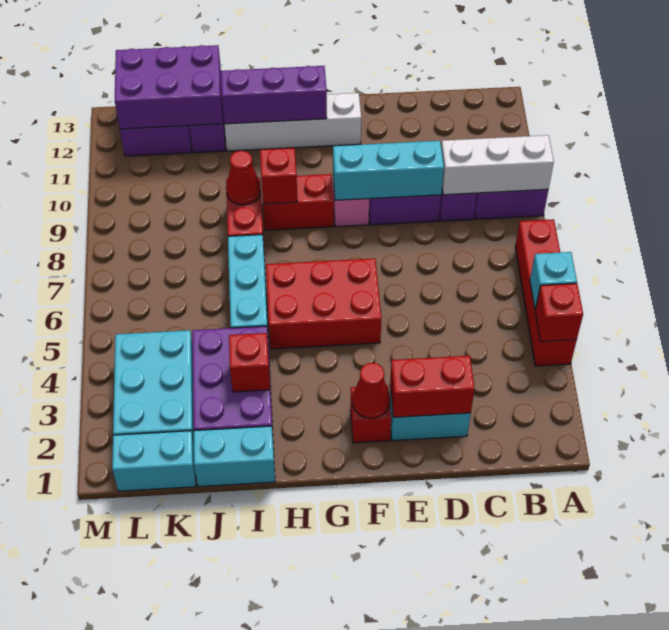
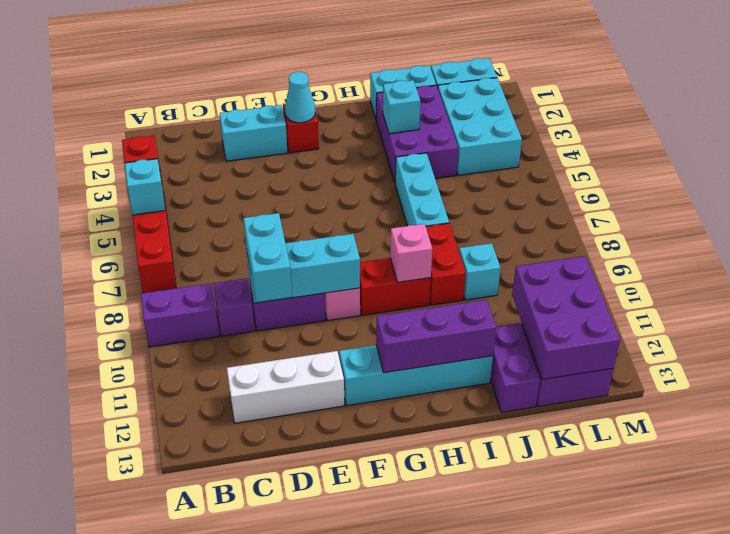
white brick A9:C9 level 2 -> white brick C12:E12 level 1
red brick D2:E2 level 2 -> none
none -> cyan brick D9:D10 level 3
red cone F2 level 2 -> cyan cone F2 level 2
red brick F5:H6 level 1 -> none
white brick F12:I12 level 1 -> cyan brick F12:I12 level 1
red brick H9 level 2 -> pink brick H9 level 2
red brick I3 level 2 -> cyan brick I3 level 2
red cone I9 level 2 -> none
none -> cyan brick J9 level 1
purple brick J12:L13 level 2 -> purple brick K11:L13 level 2

